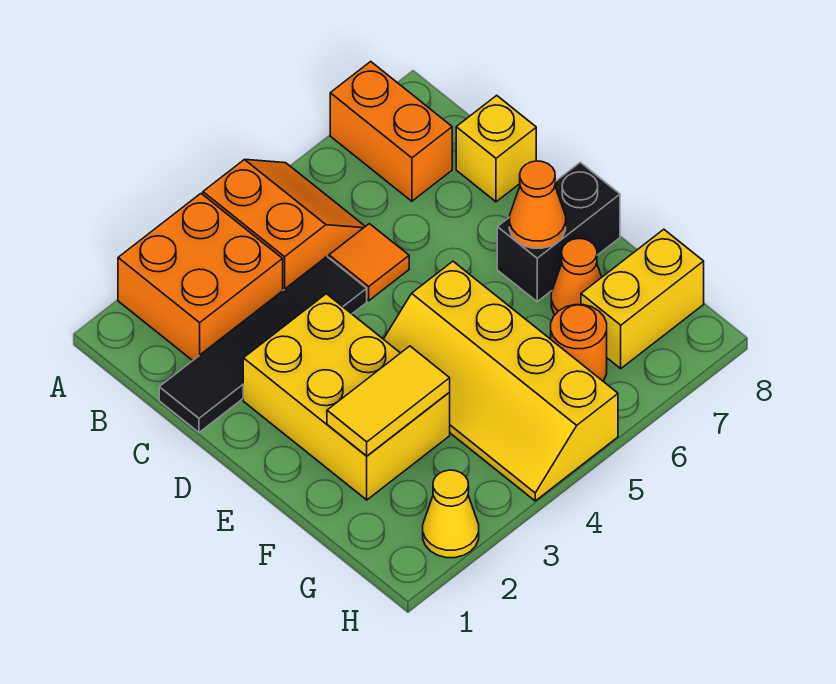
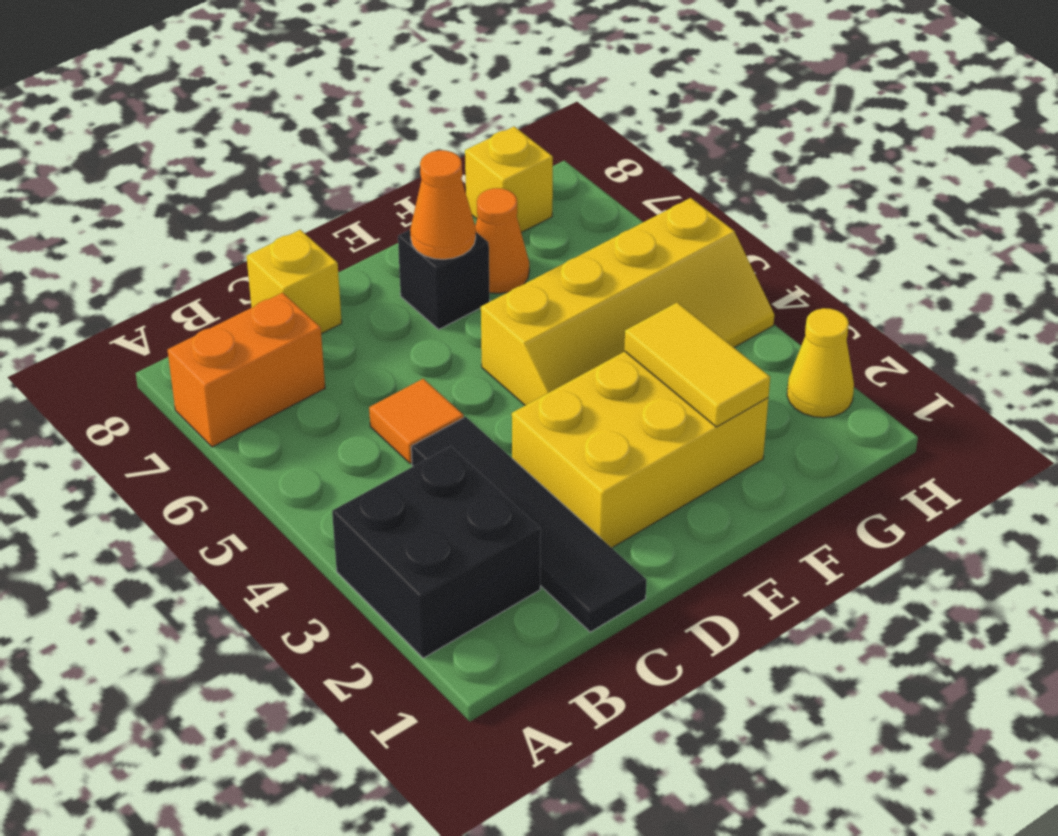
orange brick A2:B3 level 1 -> black brick A2:B3 level 1
orange slope A4:B5 level 1 top 4 -> none
black brick E7:E8 level 1 -> black brick E7 level 1
orange round brick G6 level 1 -> none
yellow brick G7:G8 level 1 -> yellow brick G8 level 1

